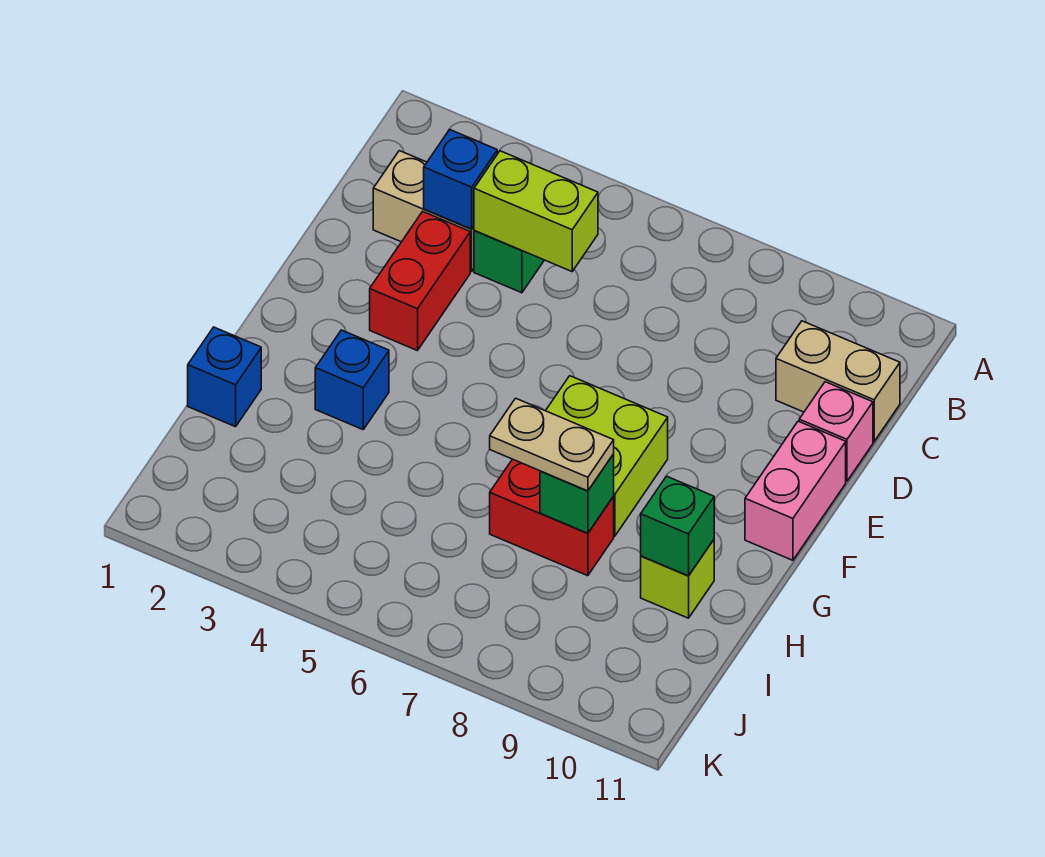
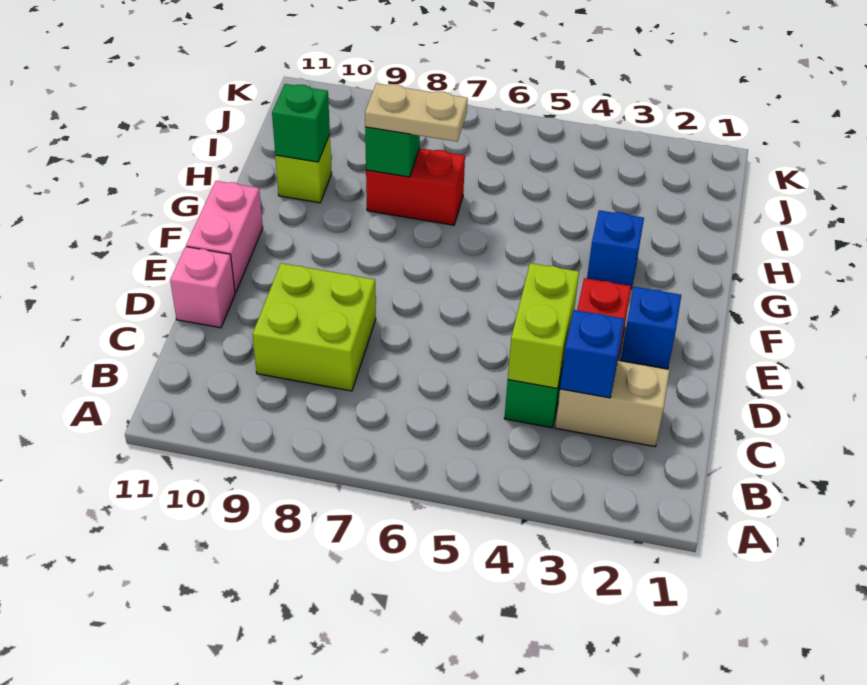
lime brick C4:C5 level 2 -> lime brick C4:D4 level 2
tan brick C10:C11 level 1 -> none
lime brick F7:G8 level 1 -> lime brick C8:D9 level 1
blue brick H1 level 1 -> blue brick E2 level 1

